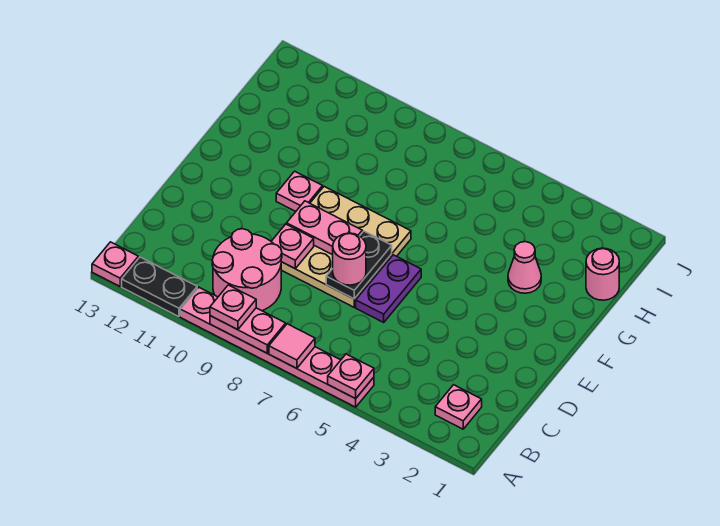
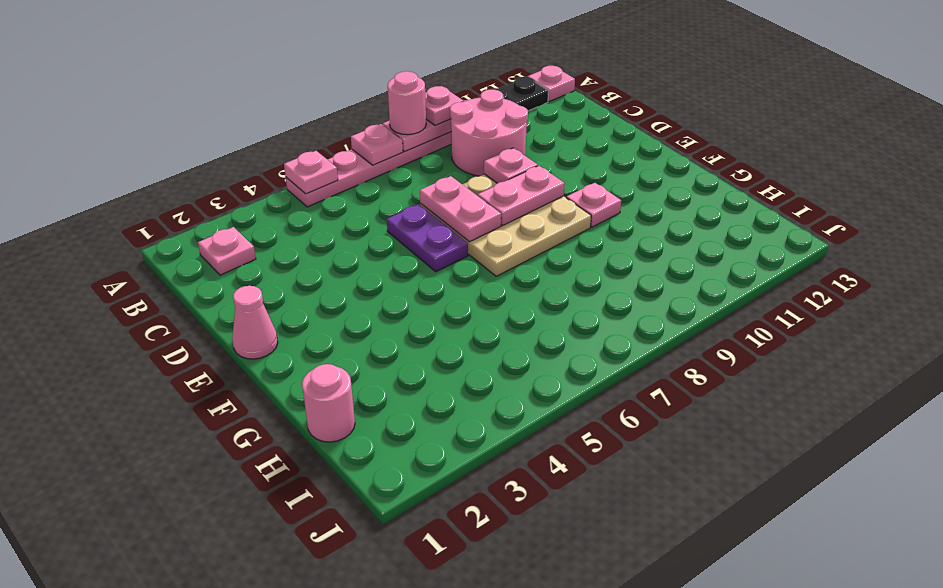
pink tile A7 level 2 -> pink plate A7 level 2
black plate D7:E7 level 2 -> pink plate D7:E7 level 2
pink round brick D7 level 3 -> pink round brick A8 level 3
pink cone G3 level 1 -> pink cone E1 level 1

